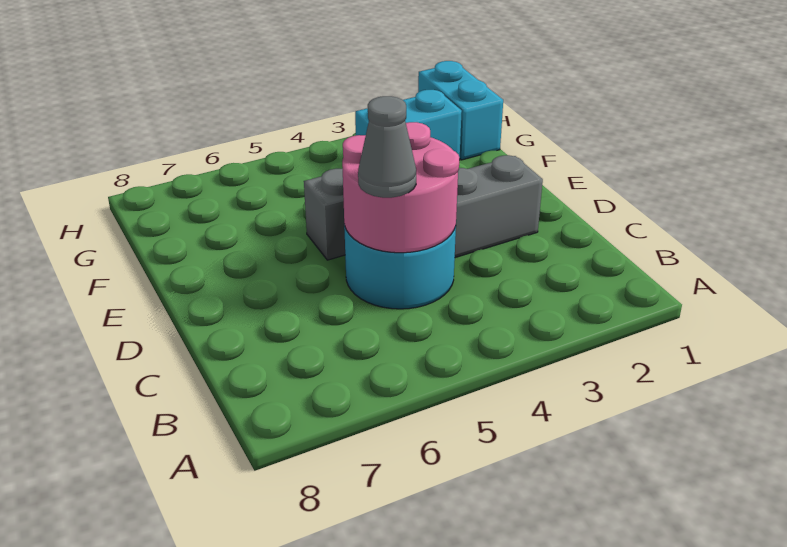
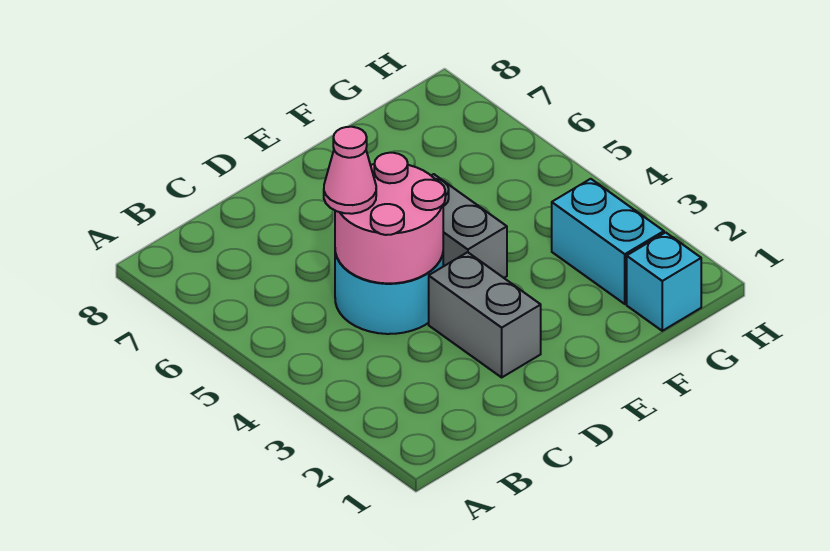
grey cone C5 level 3 -> pink cone C5 level 3
cyan brick G1:H1 level 1 -> cyan brick G1 level 1

